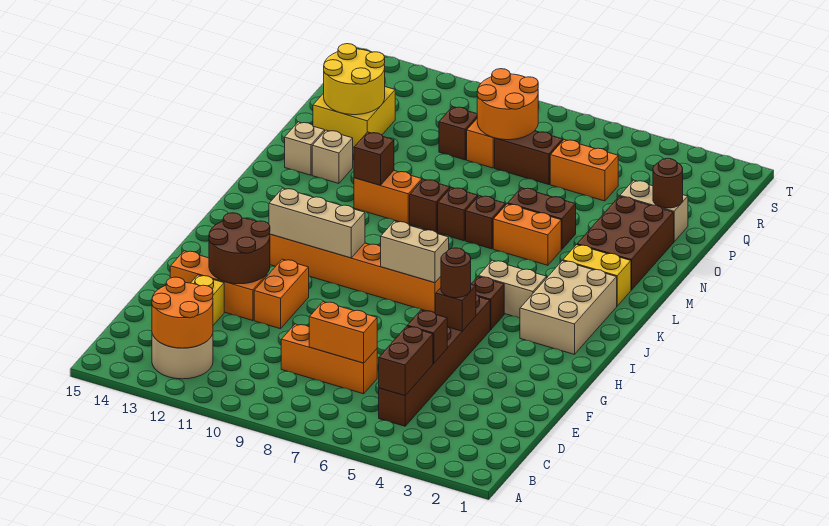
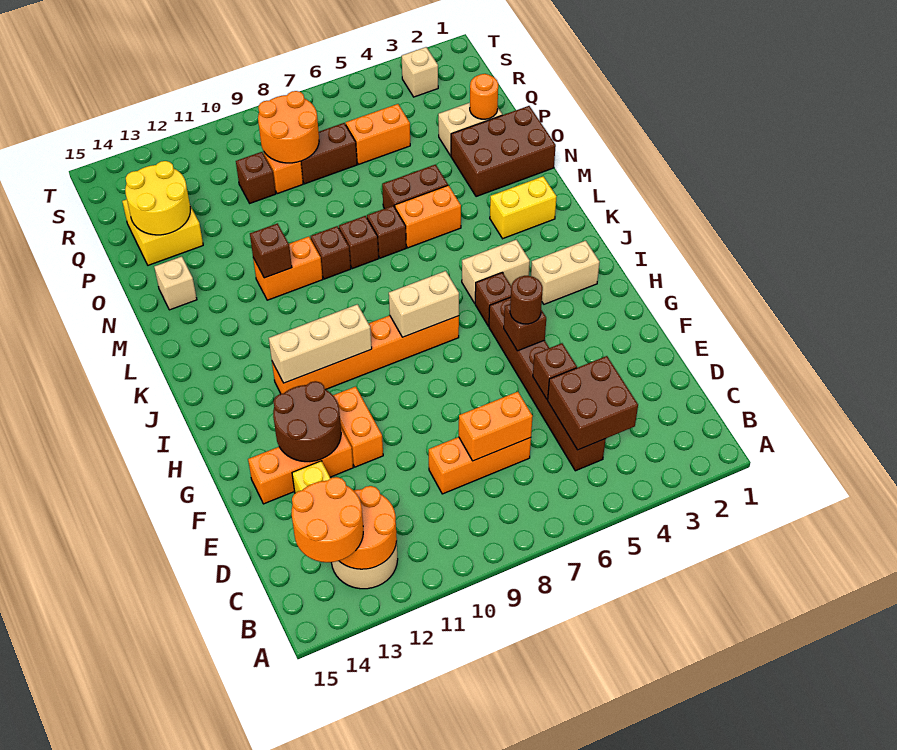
none -> orange round brick B13:C14 level 3
brown brick C5:D5 level 2 -> brown brick C4:D5 level 2
tan brick I2:K3 level 1 -> tan brick I2:I3 level 1
brown brick M2:O3 level 1 -> brown brick N1:O3 level 1
tan brick N13 level 1 -> tan brick S3 level 1
brown round brick P2 level 2 -> orange round brick P2 level 2

